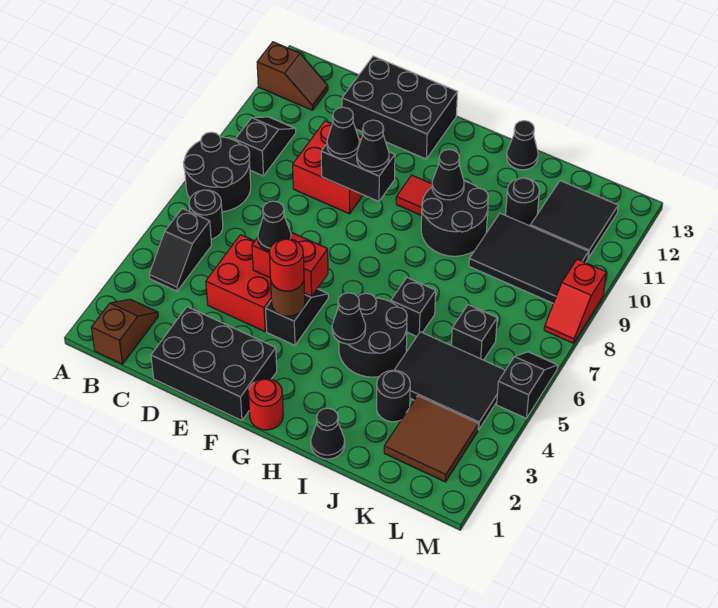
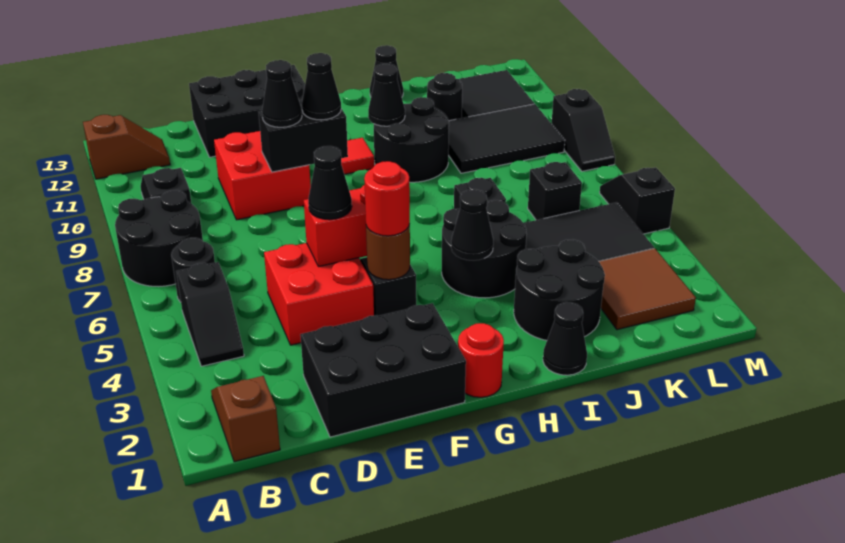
black round brick J3 level 1 -> black round brick I2:J3 level 1
red slope M8:M9 level 1 top 9 -> black slope M8:M9 level 1 top 9

